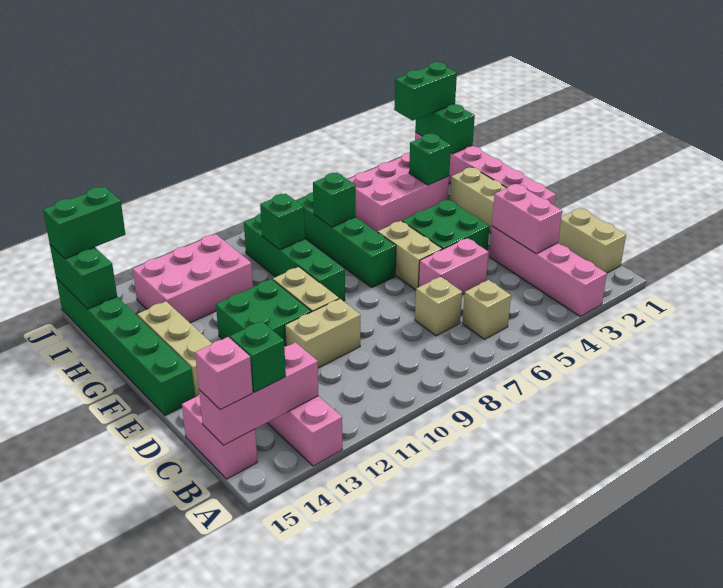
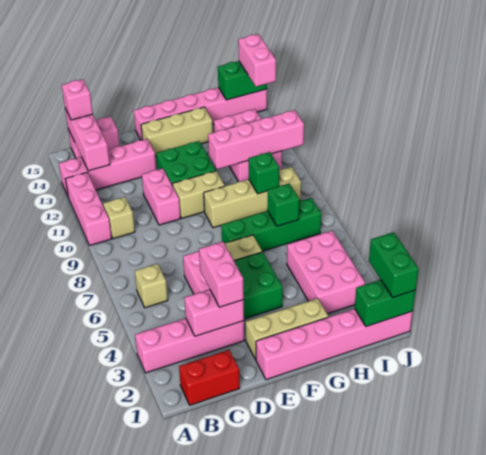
none -> pink brick A10:A12 level 1
tan brick B1:C1 level 1 -> red brick B1:C1 level 1
green brick B14 level 3 -> none
tan brick C7 level 1 -> tan brick B10 level 1
none -> pink brick D3:D4 level 3
tan brick D10:D11 level 1 -> pink brick D10:D11 level 1
green brick E15:J15 level 1 -> pink brick E15:J15 level 1
green brick F9:I9 level 1 -> tan brick F9:I9 level 1
none -> pink brick G11:J11 level 2
green brick H3 level 2 -> none
green brick J14:J15 level 3 -> pink brick J14:J15 level 3

